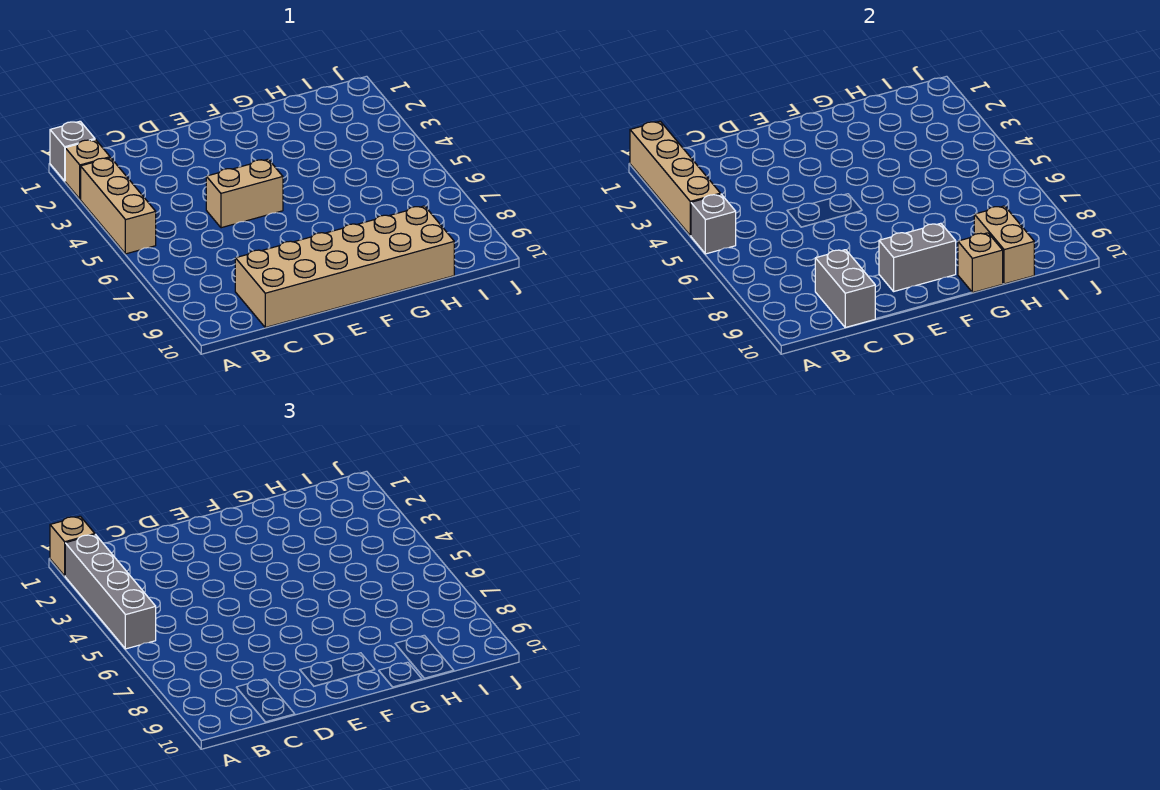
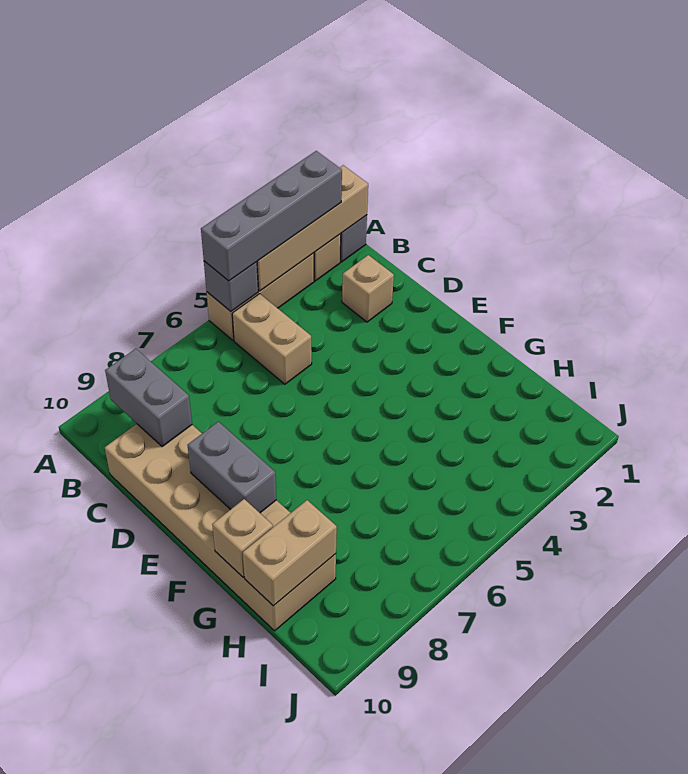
tan brick A1 level 3 -> tan brick C2 level 1
grey brick C9:C10 level 2 -> grey brick B9:C9 level 2
tan brick D5:E5 level 1 -> tan brick B5:C5 level 1

